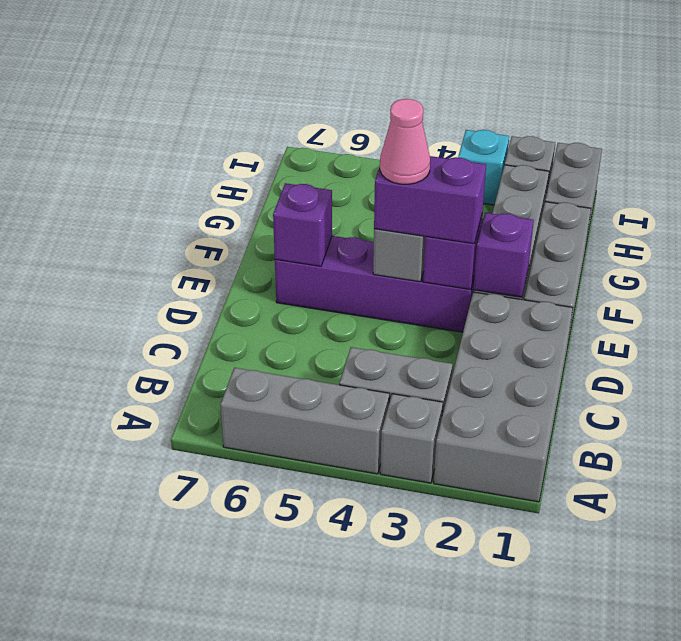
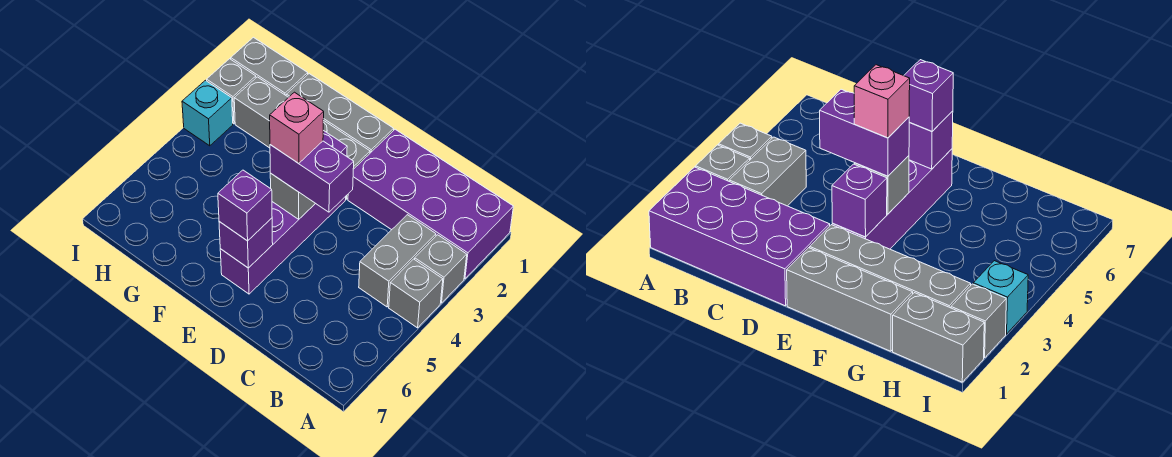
grey brick A1:D2 level 1 -> purple brick A1:D2 level 1
grey brick A4:A6 level 1 -> grey brick A4 level 1
purple brick E2 level 2 -> purple brick E6 level 3
purple brick E3:E4 level 3 -> purple brick D4:E4 level 3
pink cone E4 level 4 -> pink brick E4 level 4

